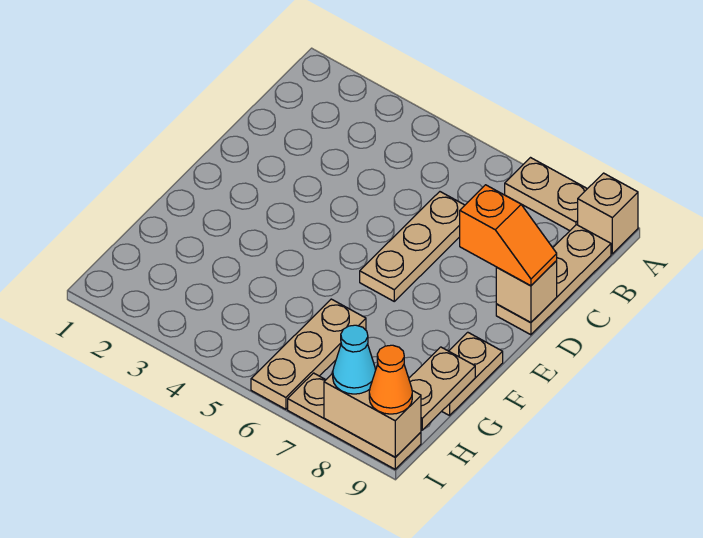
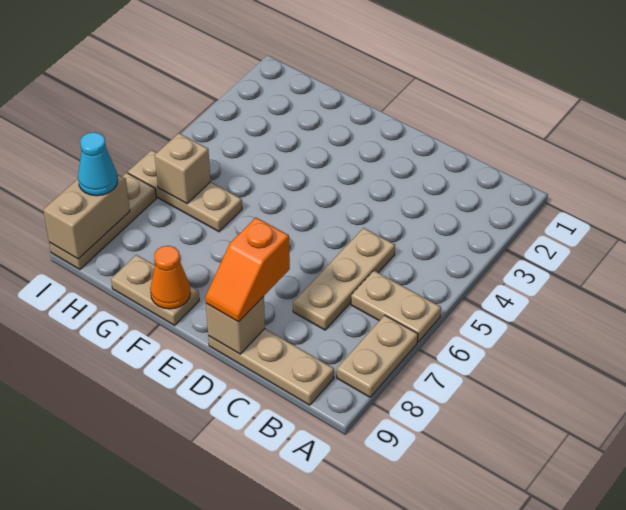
tan brick A9 level 1 -> tan brick H6 level 2
tan plate C6:E6 level 1 -> tan plate C5:C7 level 1
tan plate G9:H9 level 2 -> tan plate A6:B6 level 1
orange cone I9 level 3 -> orange cone F9 level 2

